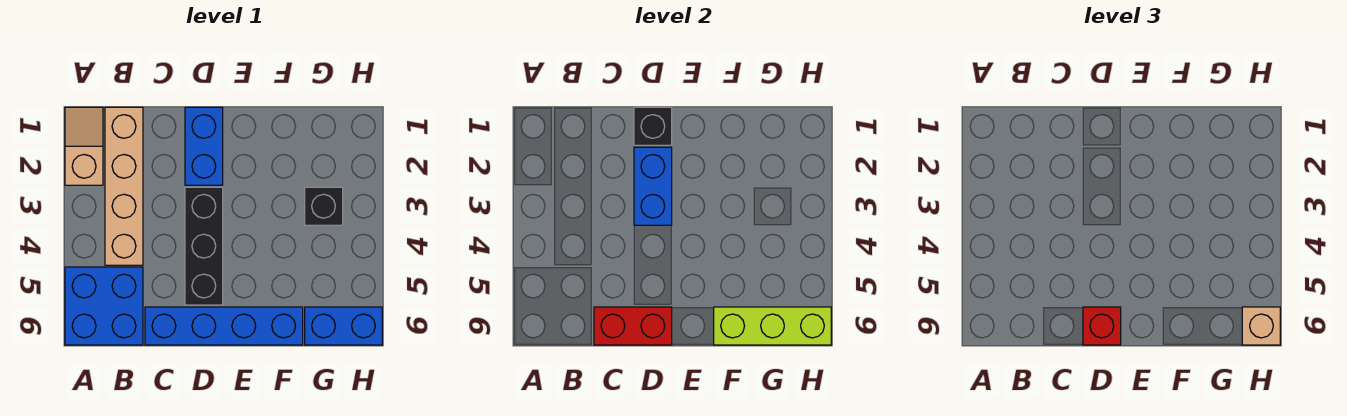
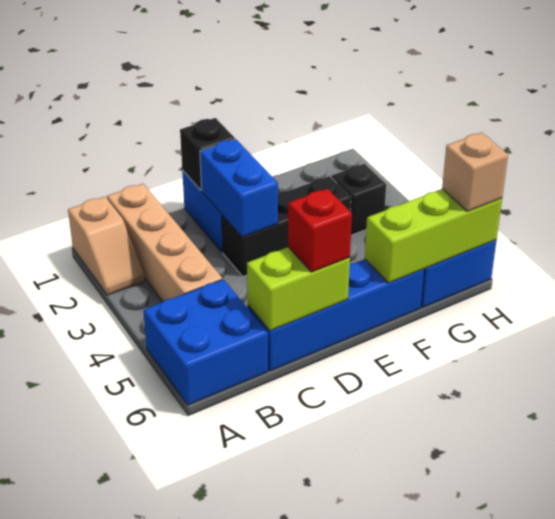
tan slope A1:A2 level 1 top 2 -> tan slope A1:A2 level 1 top 1
red brick C6:D6 level 2 -> lime brick C6:D6 level 2
black brick D3:D5 level 1 -> black brick D3:F3 level 1

